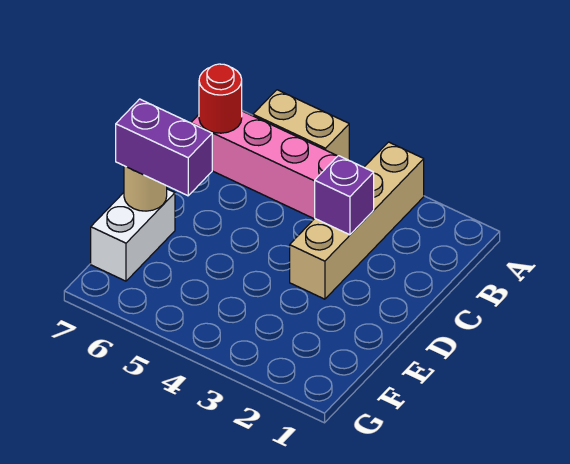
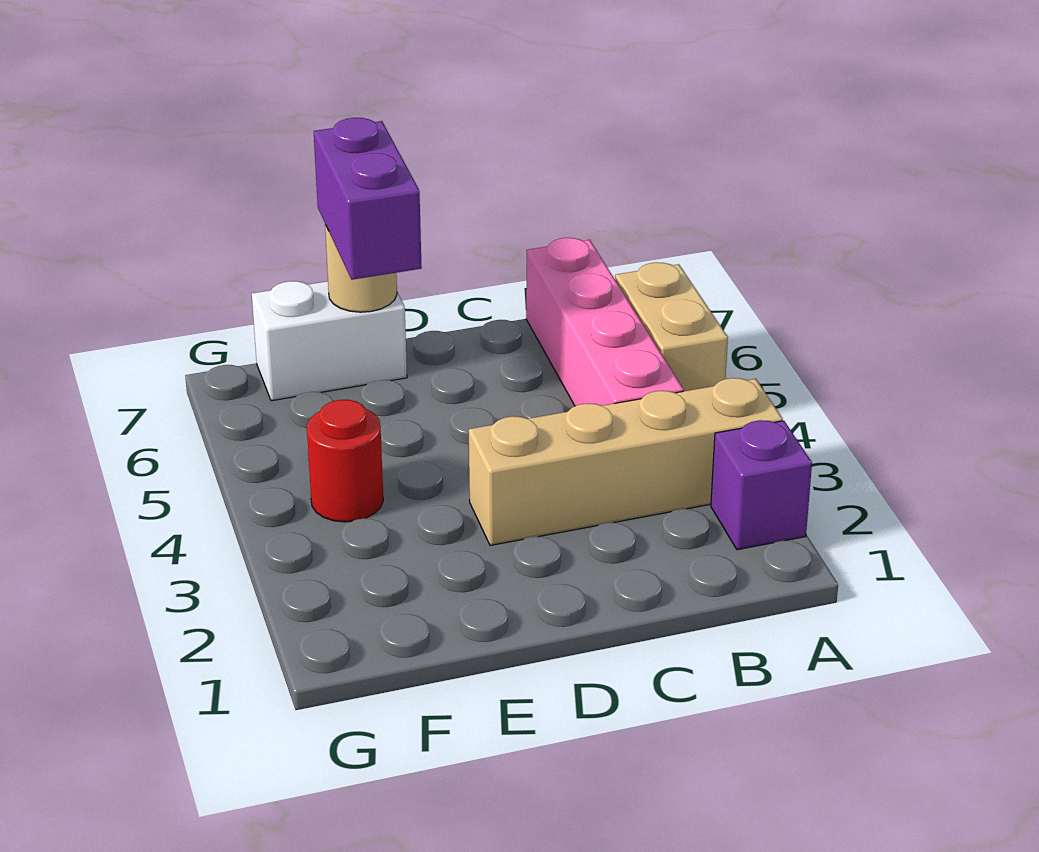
red round brick B7 level 2 -> red round brick F4 level 1
purple brick C3 level 2 -> purple brick A2 level 1

